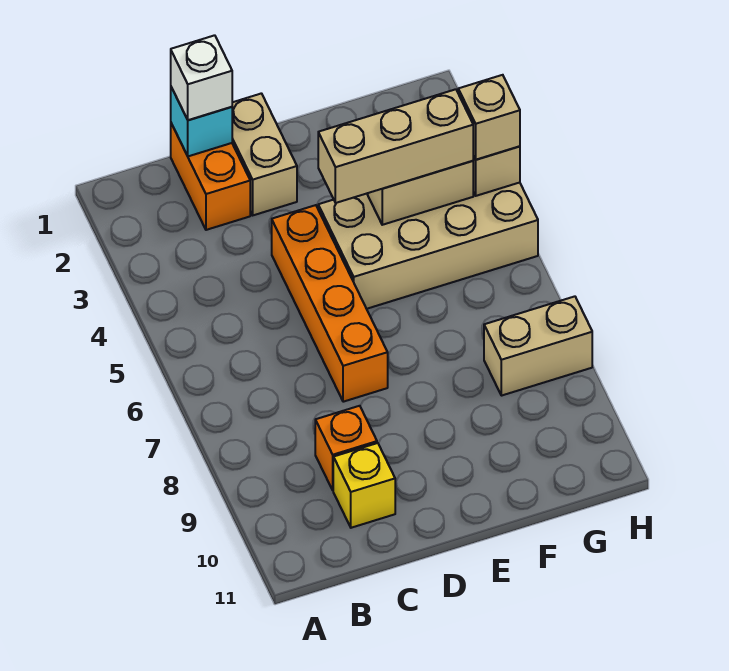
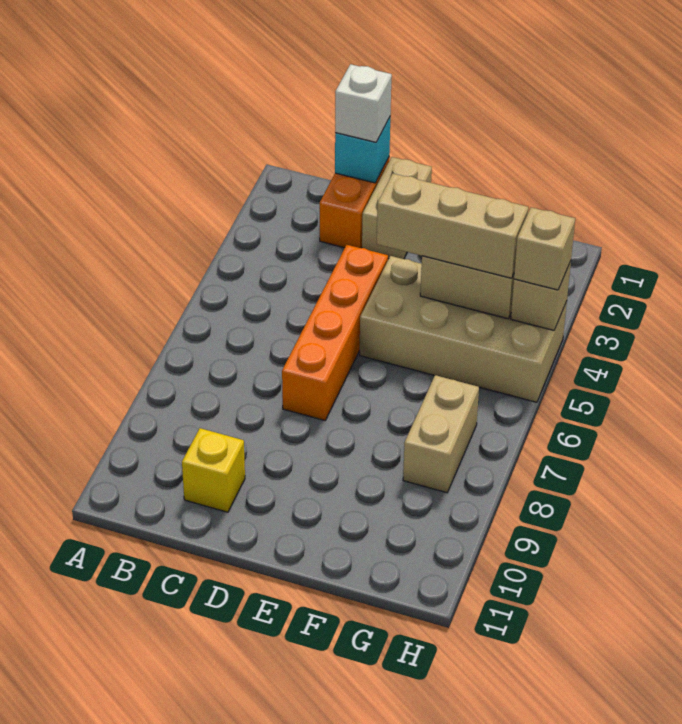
orange brick C9 level 1 -> none
tan brick G8:H8 level 1 -> tan brick G7:G8 level 1

